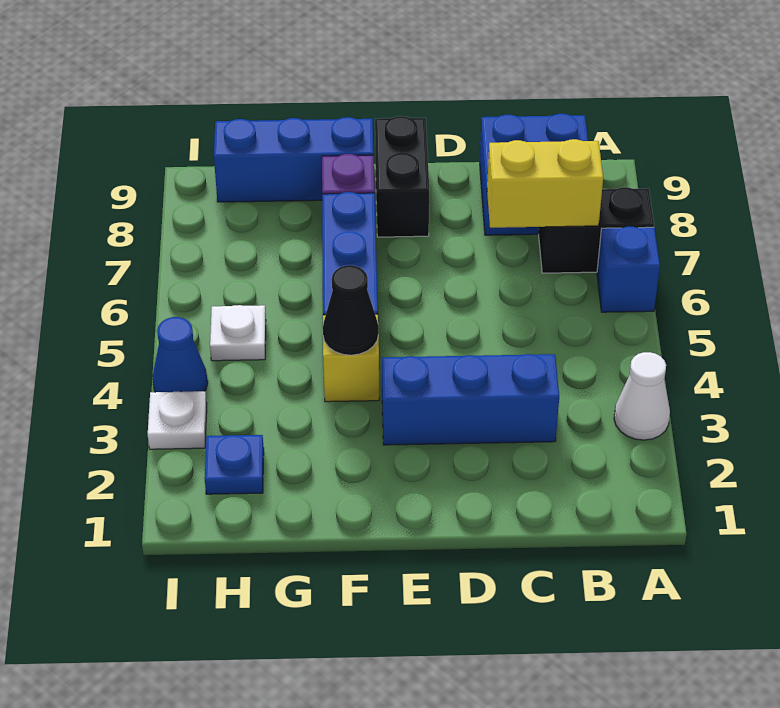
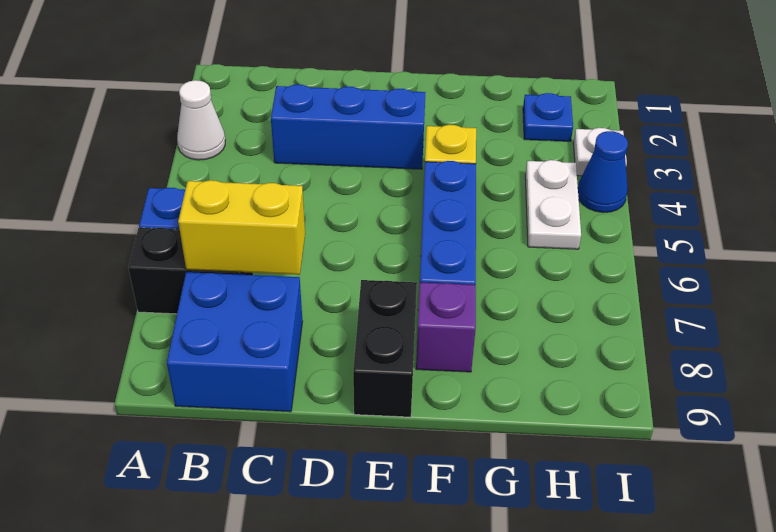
black cone F4 level 2 -> none
blue brick F9:H9 level 1 -> none
white plate H5 level 1 -> white plate H4:H5 level 1

